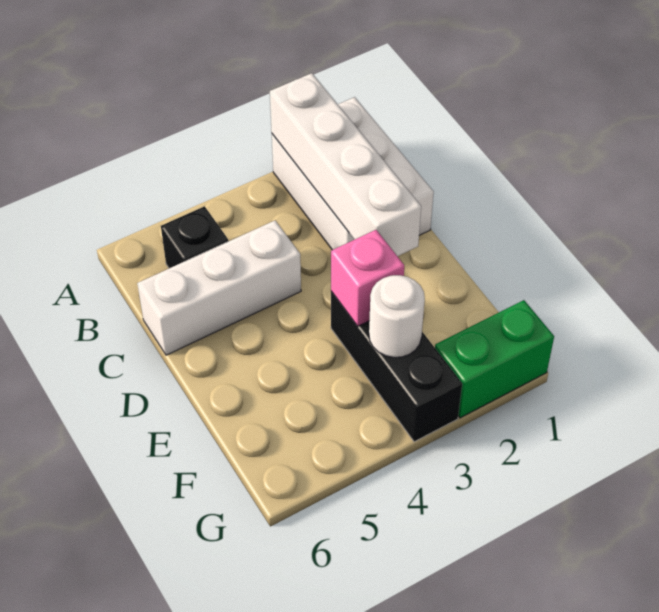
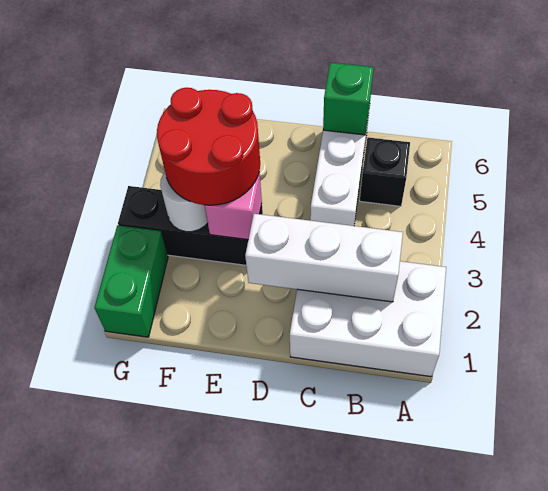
white brick A2:D2 level 2 -> white brick B2:D2 level 2
none -> green brick C6 level 2
none -> red round brick E3:F4 level 3

